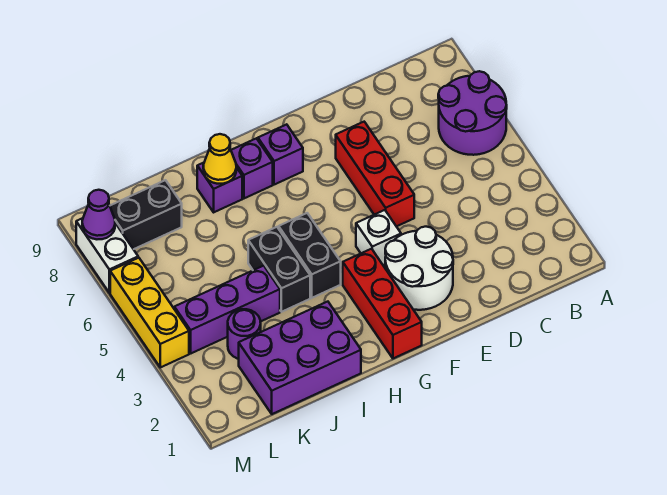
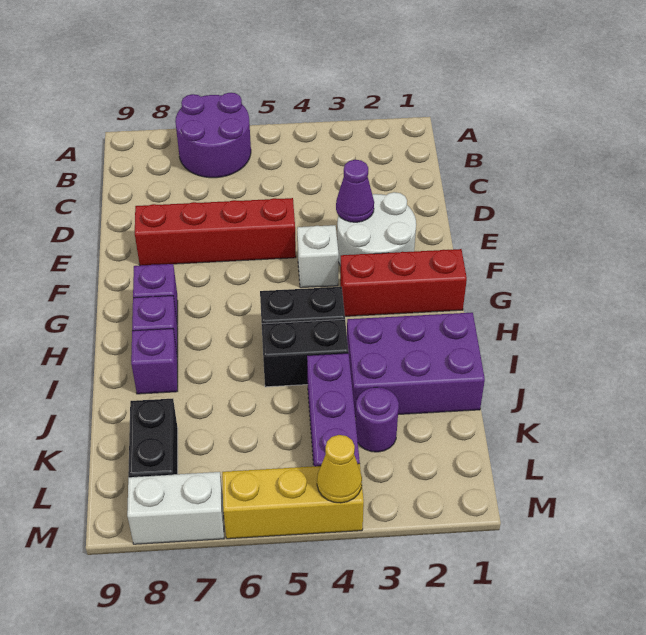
red brick E5:E7 level 1 -> red brick E5:E8 level 1
purple brick I1:K2 level 1 -> purple brick I1:J3 level 1
yellow cone I8 level 2 -> yellow cone M4 level 2
purple cone M8 level 2 -> purple cone E3 level 2

